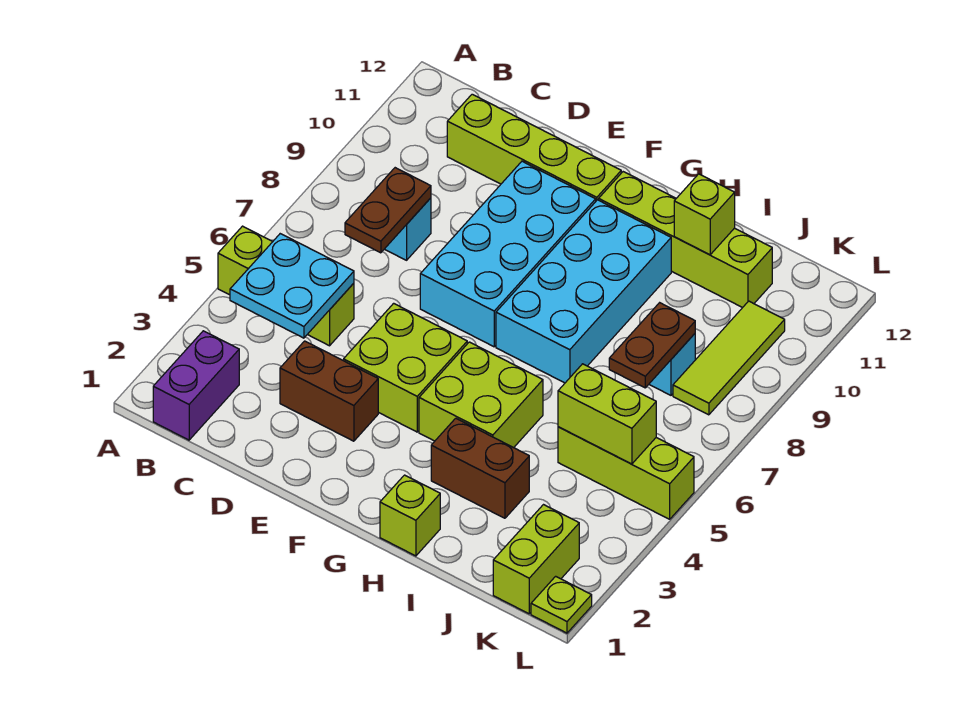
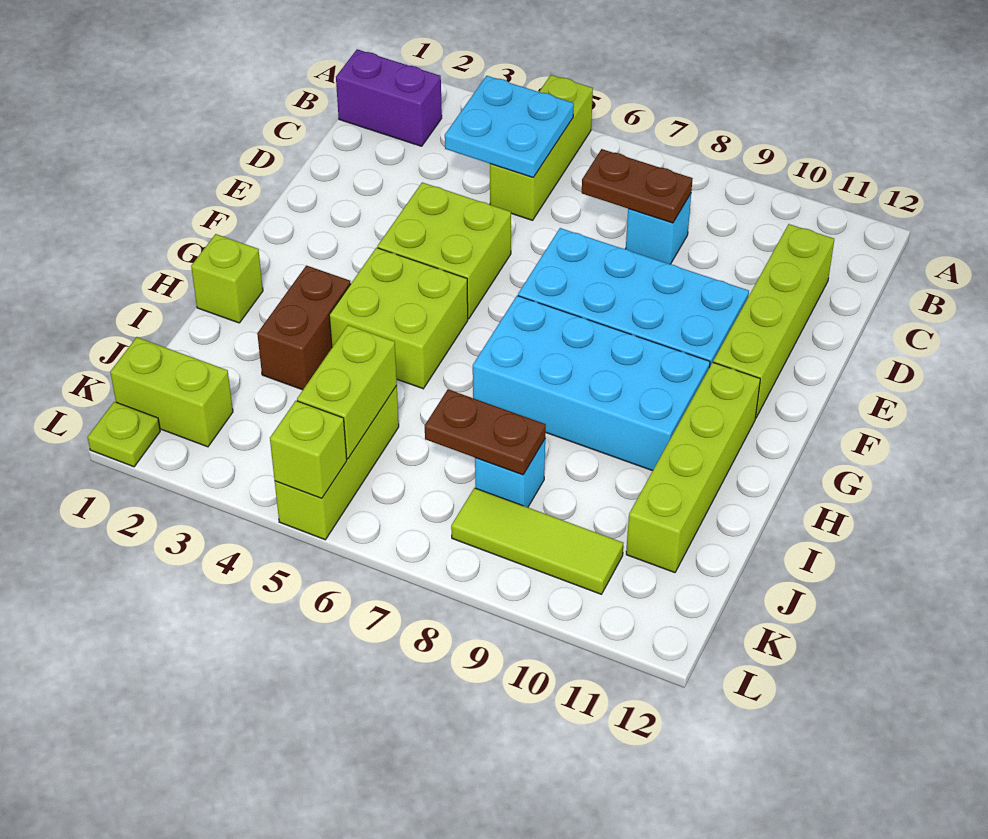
brown brick D3:E3 level 1 -> none
lime brick I11 level 2 -> lime brick L5 level 2

